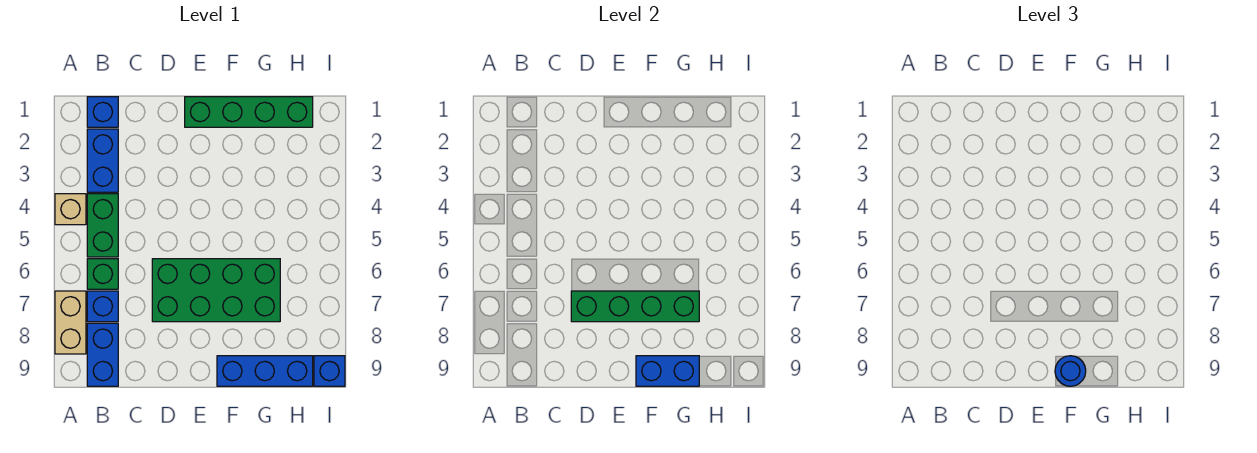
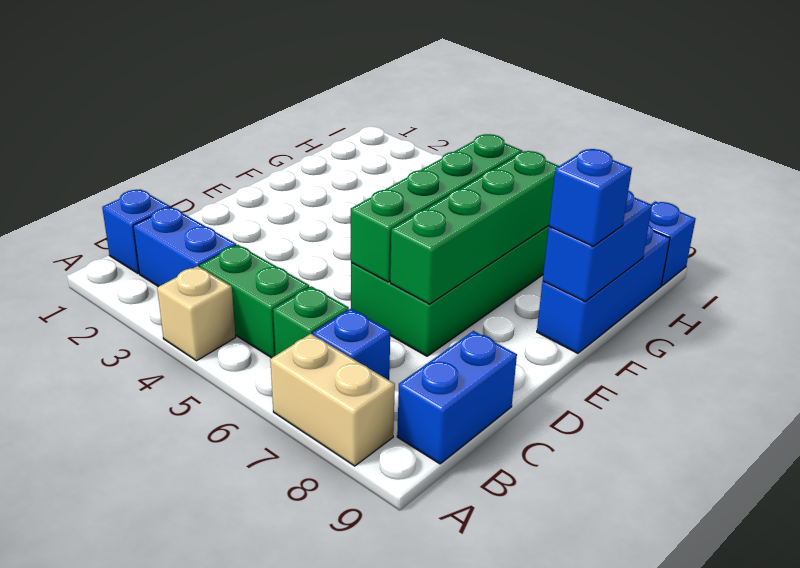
blue brick B8:B9 level 1 -> blue brick B9:C9 level 1
green brick E1:H1 level 1 -> green brick D6:G6 level 2
blue round brick F9 level 3 -> blue brick F9 level 3

